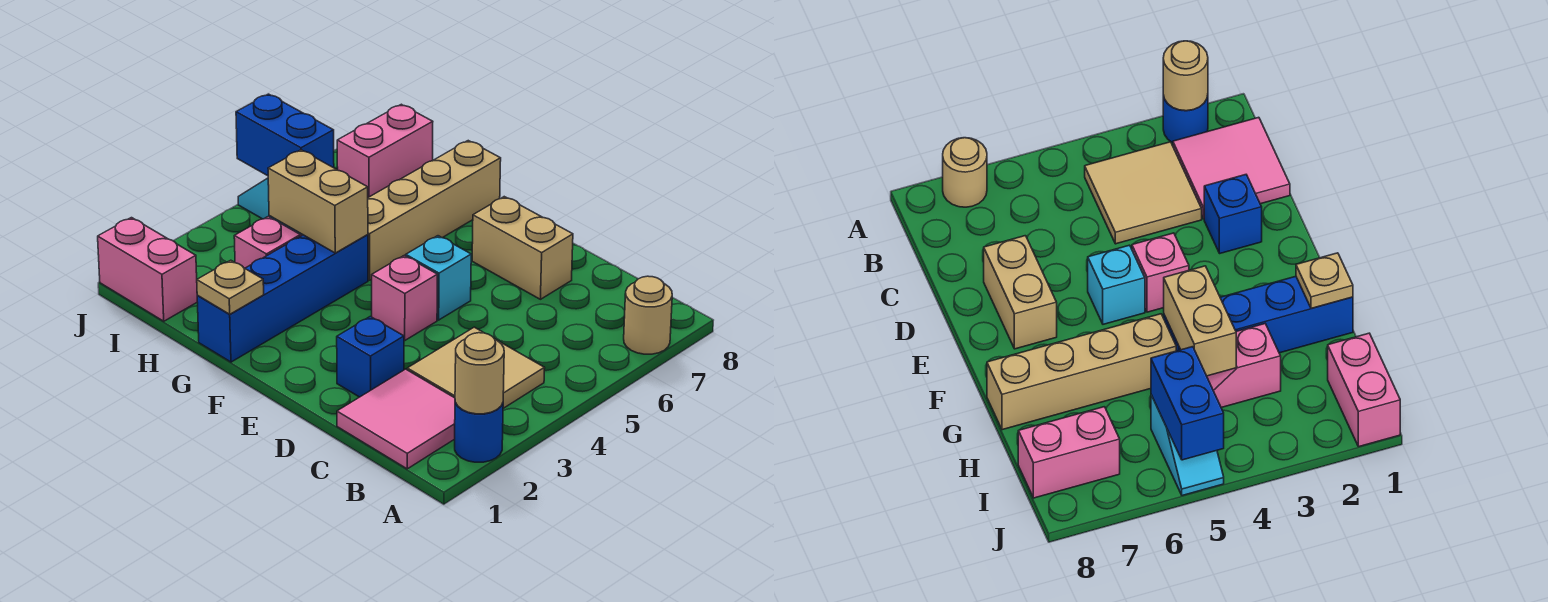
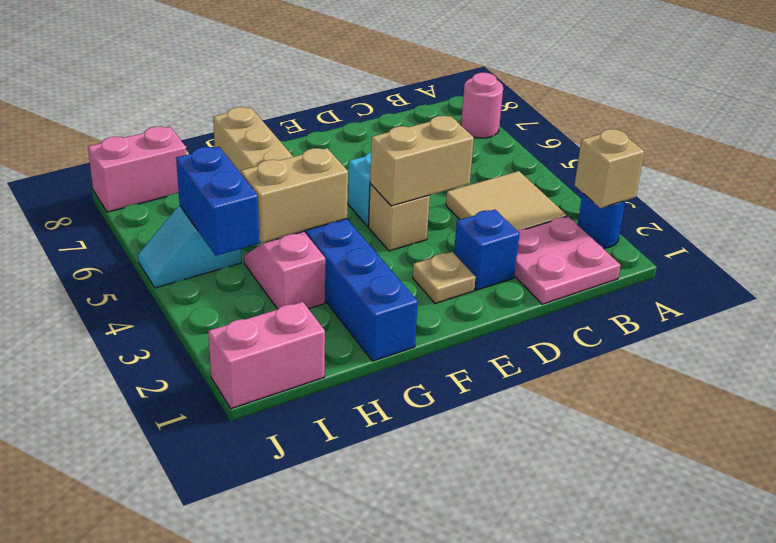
tan round brick A2 level 2 -> tan brick A2 level 2
tan round brick A7 level 1 -> pink round brick A7 level 1
pink tile B1:C2 level 1 -> pink plate B1:C2 level 1
tan brick D7:E7 level 1 -> tan brick D4:E4 level 2
pink brick E4 level 1 -> tan brick E4 level 1
tan plate G1 level 2 -> tan plate E2 level 1
blue brick I5:J5 level 2 -> blue brick I4:I5 level 2
pink brick I7:I8 level 1 -> pink brick I8:J8 level 1

